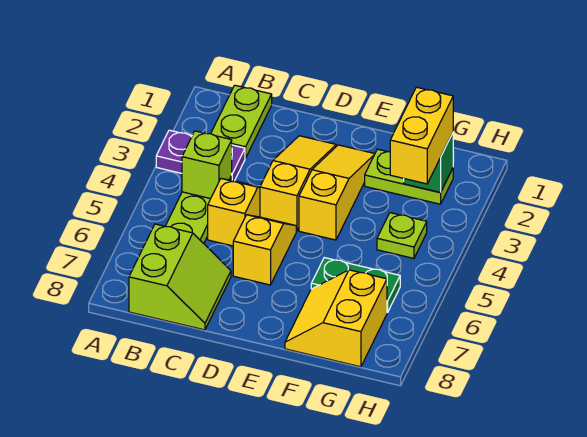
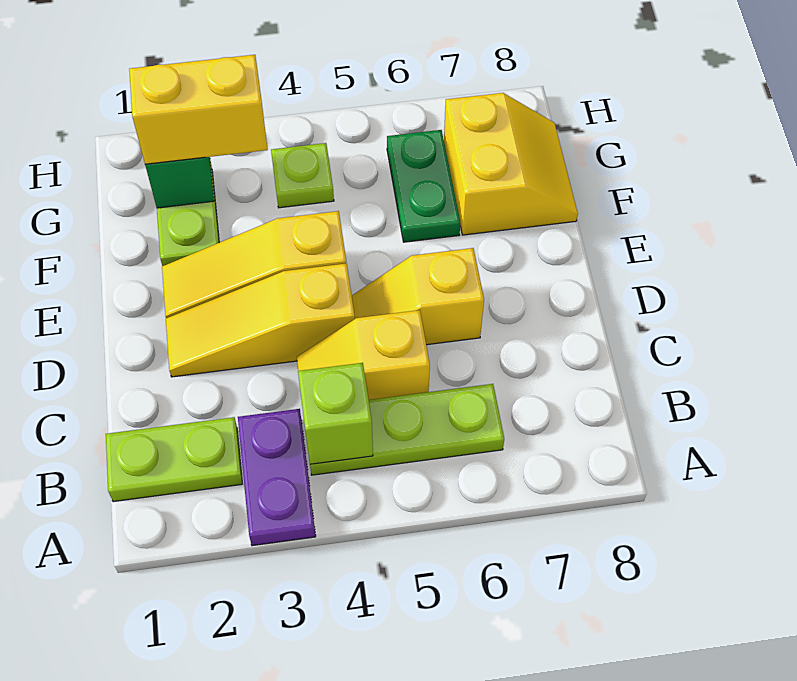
lime slope B7:C8 level 1 top B -> none
yellow slope F7:G8 level 1 top G -> yellow slope F7:G8 level 1 top 7

